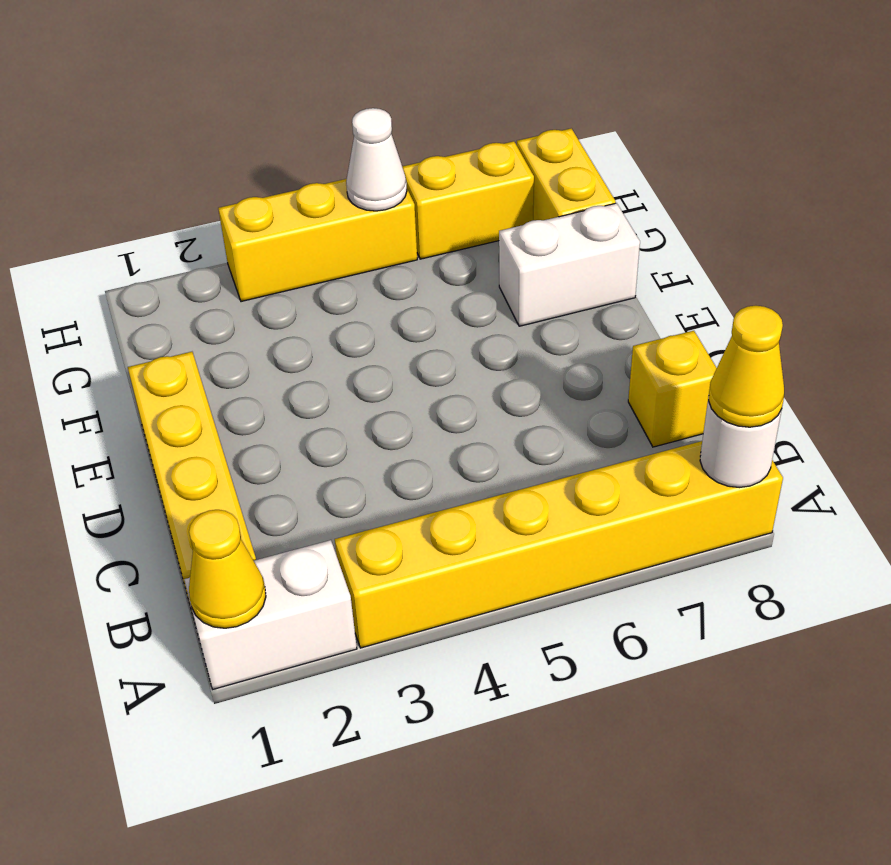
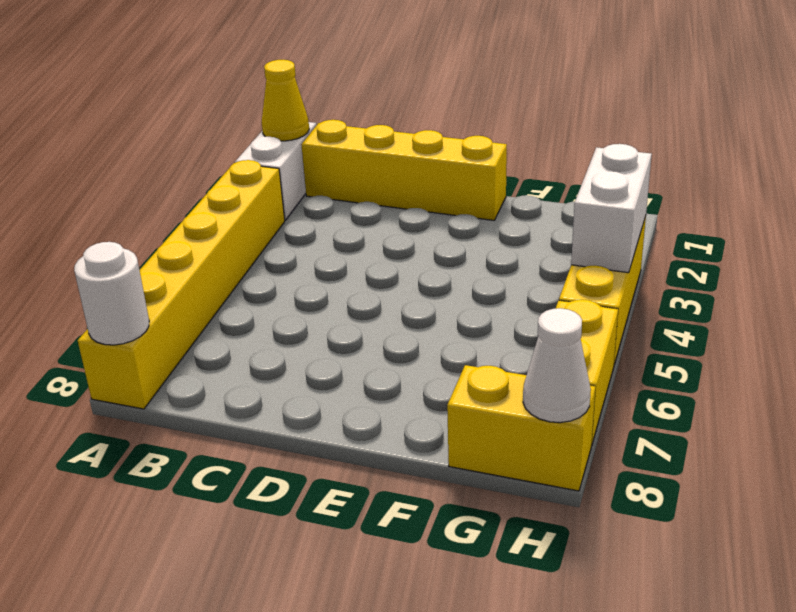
yellow cone A8 level 3 -> none
yellow brick C8 level 1 -> none
white brick F7:F8 level 1 -> white brick H3:H4 level 2
white cone H5 level 2 -> white cone H8 level 2

